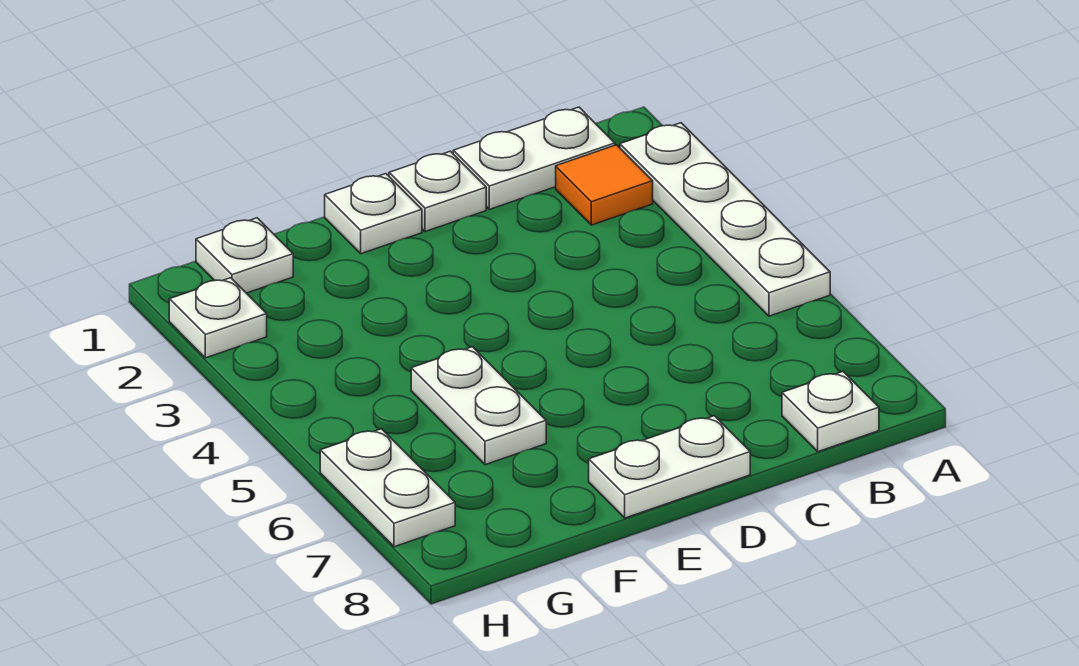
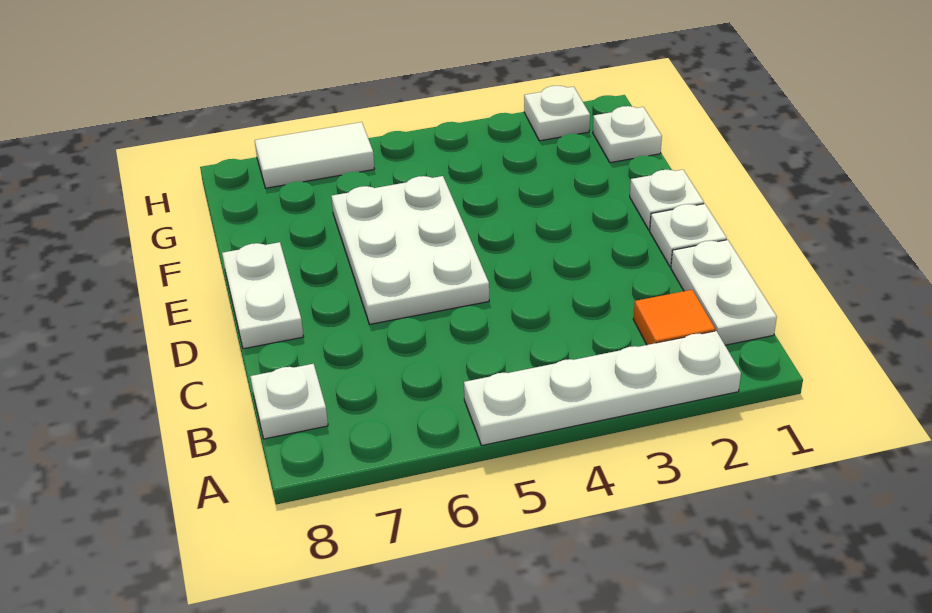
white plate F5:F6 level 1 -> white plate D5:F6 level 1
white plate H6:H7 level 1 -> white tile H6:H7 level 1

